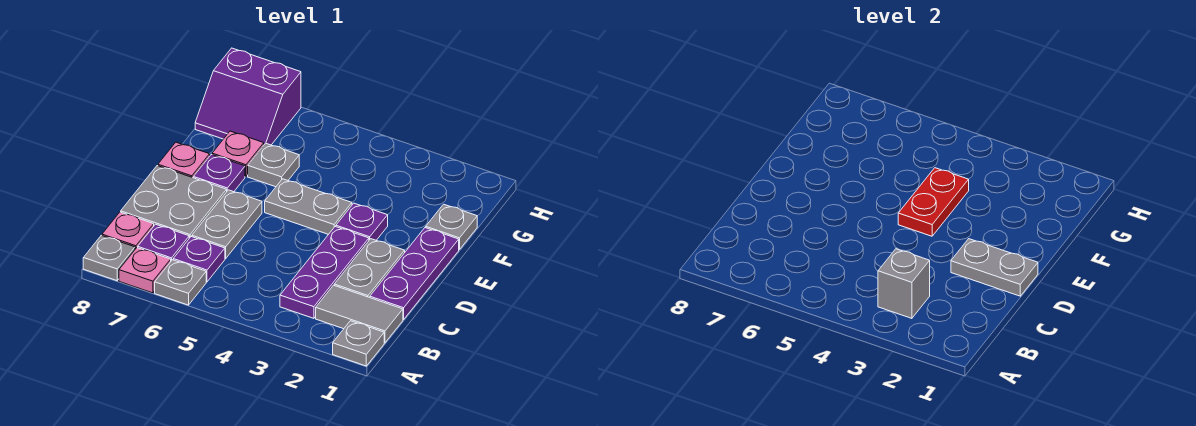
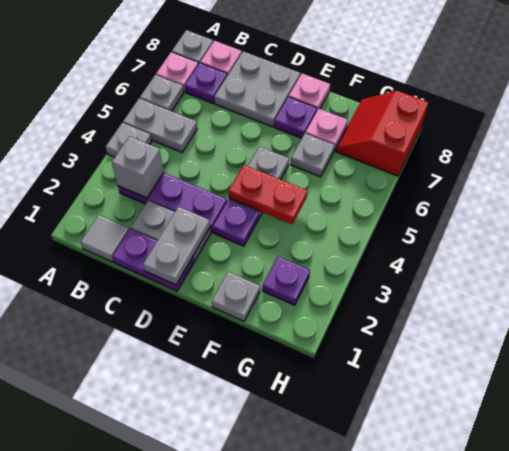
grey plate A1 level 1 -> grey plate A4 level 1
grey tile B1:B2 level 1 -> grey tile B1 level 1
purple plate B6 level 1 -> purple plate G2 level 1
purple plate C1:E1 level 1 -> purple plate C1:D1 level 1
grey plate C6:D6 level 1 -> grey plate A5:B5 level 1
purple slope G7:H8 level 1 top H -> red slope G7:H8 level 1 top H

